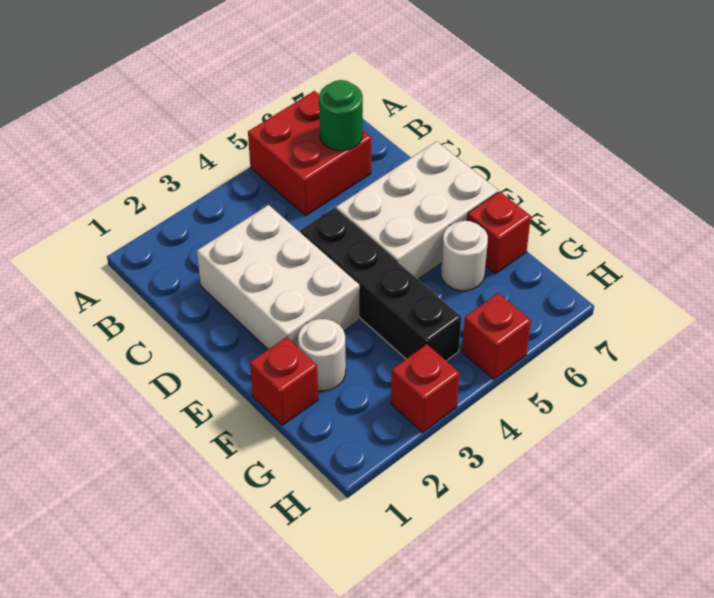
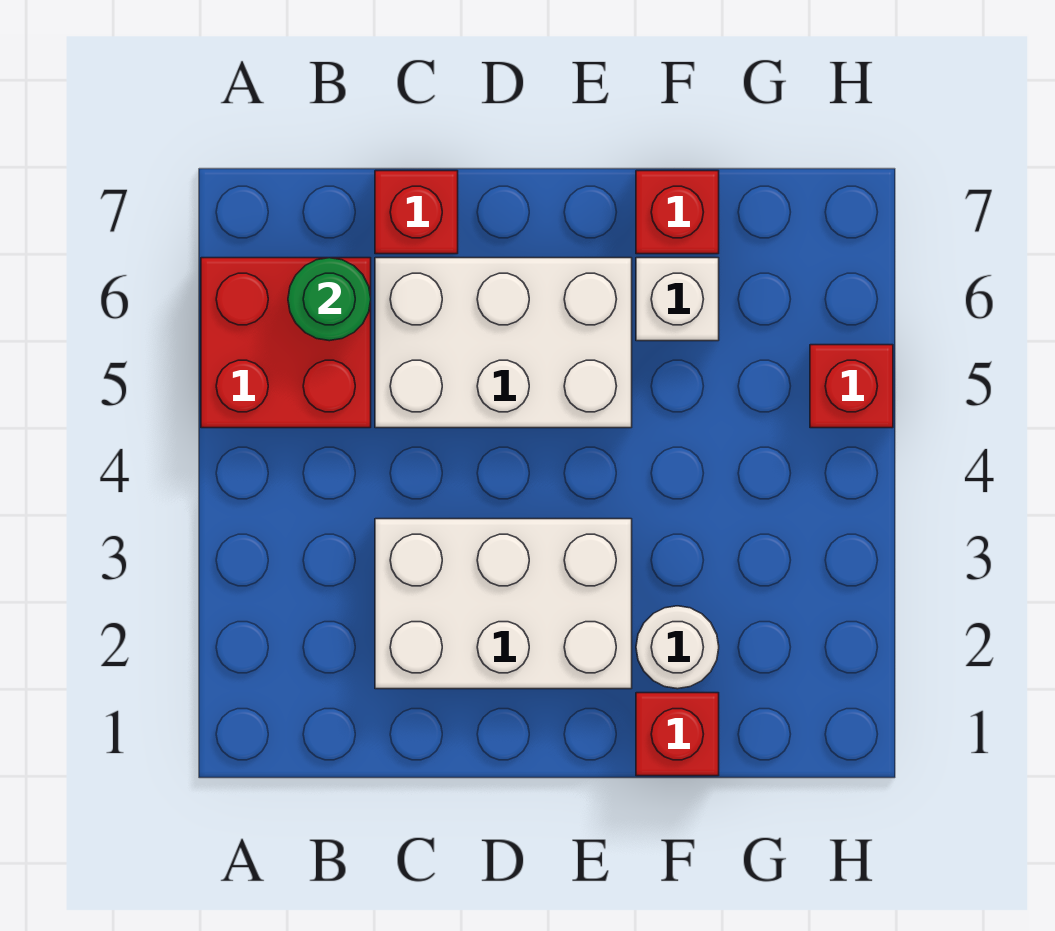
black brick D4:G4 level 1 -> none
white brick D5:E7 level 1 -> white brick C5:E6 level 1
white round brick F6 level 1 -> white brick F6 level 1
red brick H3 level 1 -> red brick C7 level 1

